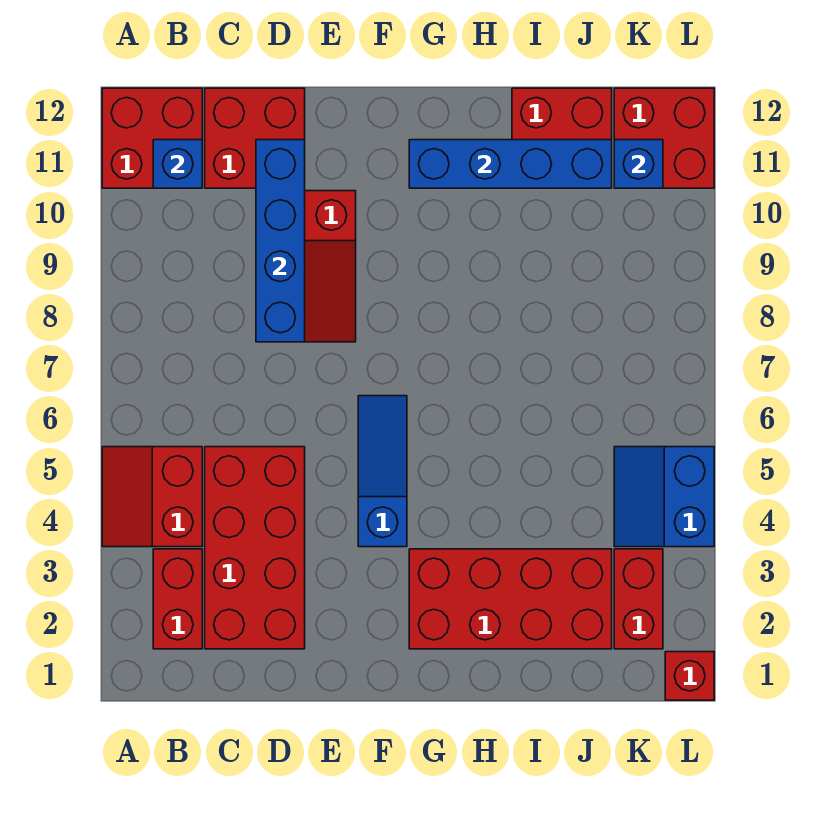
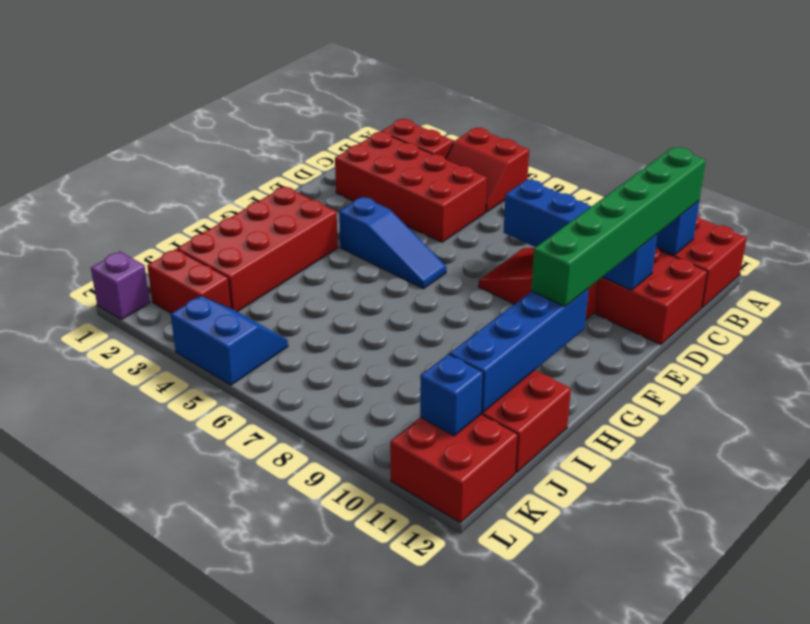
red slope A4:B5 level 1 top B -> red slope A4:B5 level 1 top A
none -> green brick B11:G11 level 3
red brick L1 level 1 -> purple brick L1 level 1

